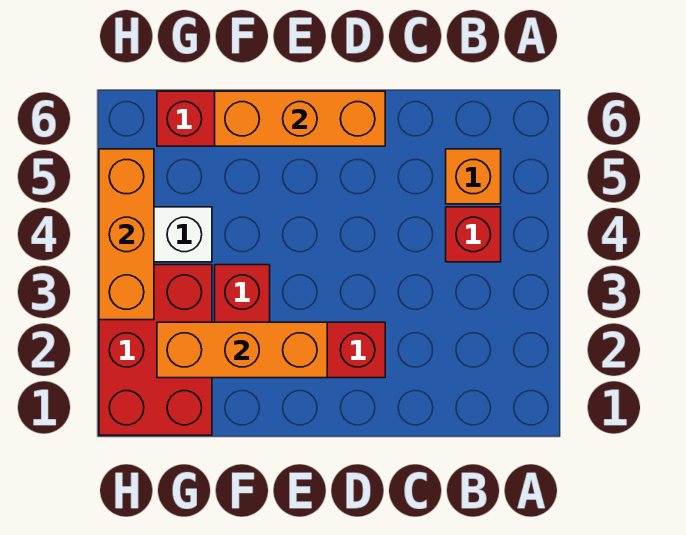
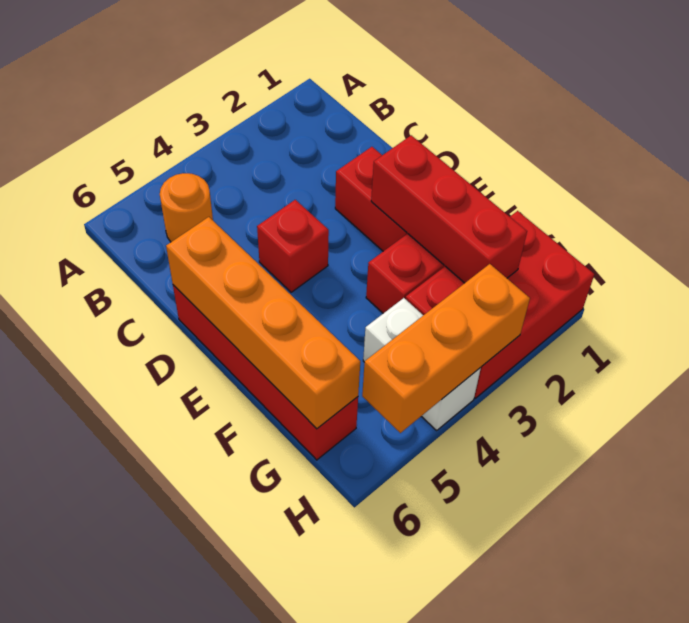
red brick B4 level 1 -> red brick D4 level 1
orange brick B5 level 1 -> orange round brick B5 level 1
orange brick D6:F6 level 2 -> orange brick D6:G6 level 2
orange brick E2:G2 level 2 -> red brick E2:G2 level 2

